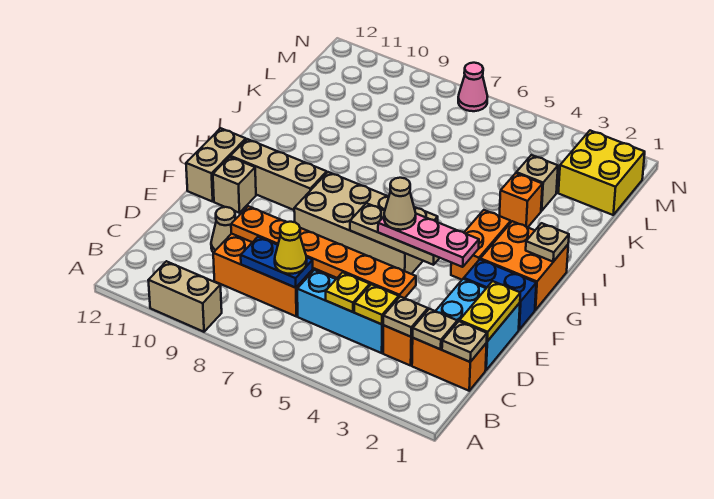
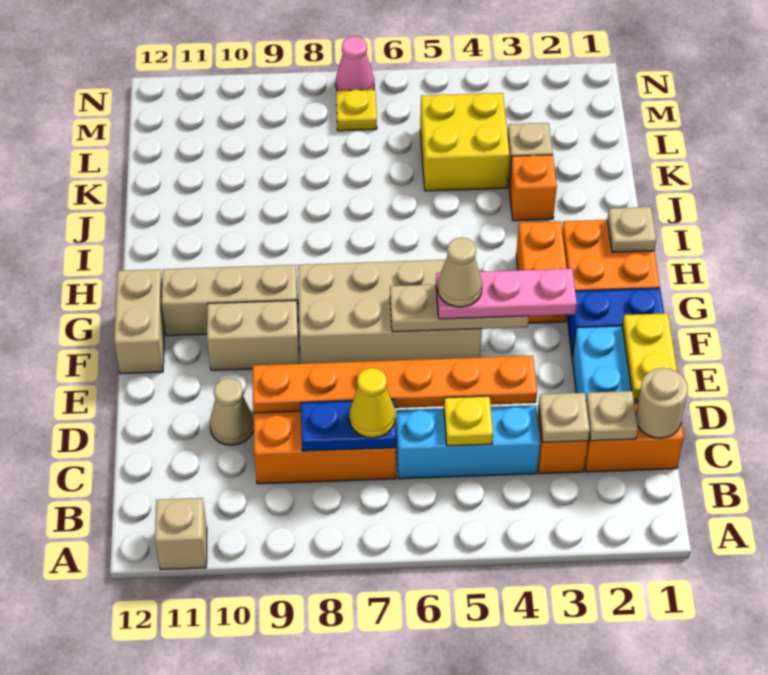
tan brick A9:A10 level 1 -> tan brick F9:F10 level 1
tan plate C1 level 2 -> tan round brick C1 level 2
yellow plate C4 level 2 -> yellow plate M7 level 1
tan brick F11 level 1 -> tan brick A11 level 1
yellow brick L1:M2 level 1 -> yellow brick K4:L5 level 1

